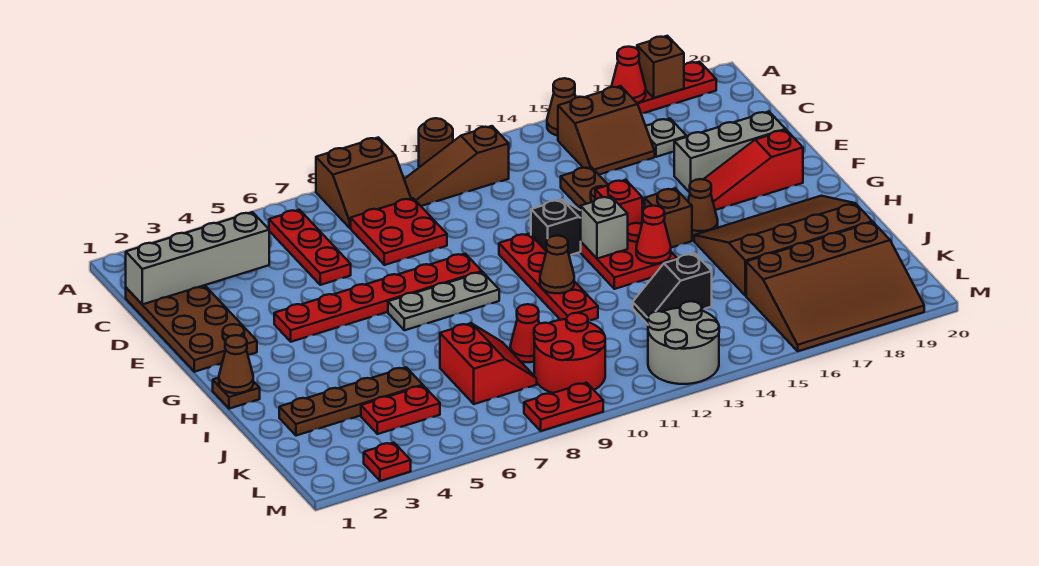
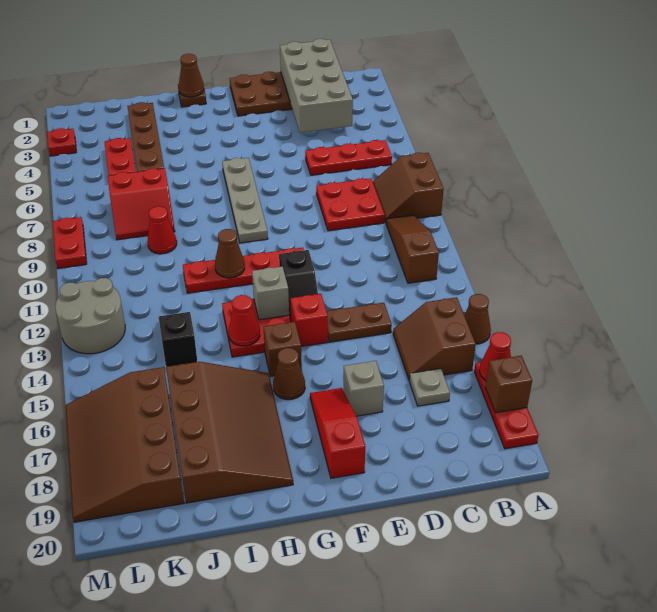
brown round brick A11 level 1 -> none
grey brick C1:C4 level 2 -> grey brick C1:D4 level 2
grey brick E17:E19 level 1 -> grey brick E17 level 1
red plate F4:F9 level 1 -> none
grey plate G7:G9 level 1 -> grey plate G6:G9 level 1
red round brick K9:L10 level 1 -> none

